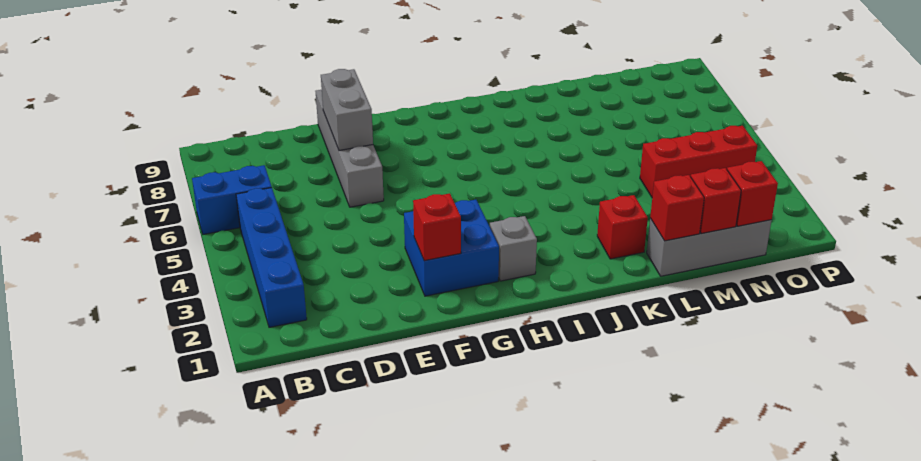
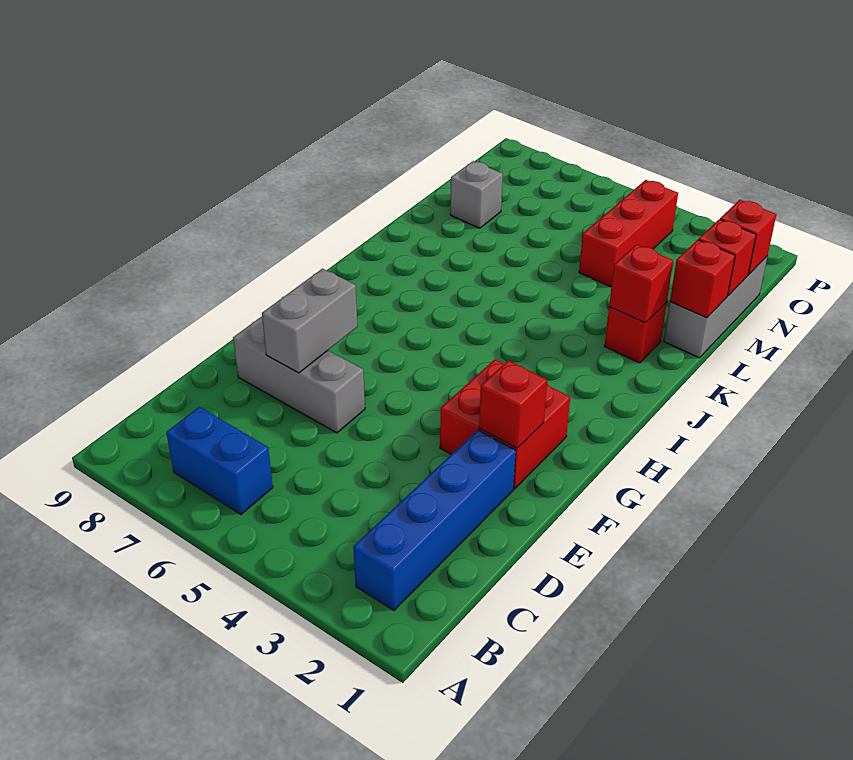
blue brick A6:B6 level 1 -> blue brick B6:B7 level 1
blue brick B2:B5 level 1 -> blue brick B2:E2 level 1
grey brick E6:E9 level 1 -> grey brick E6:E8 level 1
grey brick E7:E8 level 2 -> grey brick E7:F7 level 2
blue brick F2:G3 level 1 -> red brick F2:G3 level 1
grey brick H2 level 1 -> grey brick M8 level 1
none -> red brick K2 level 2

